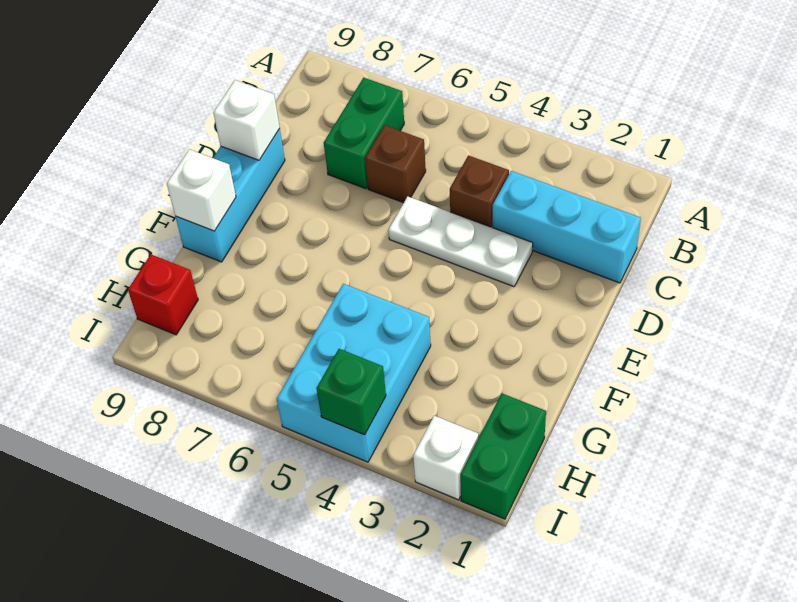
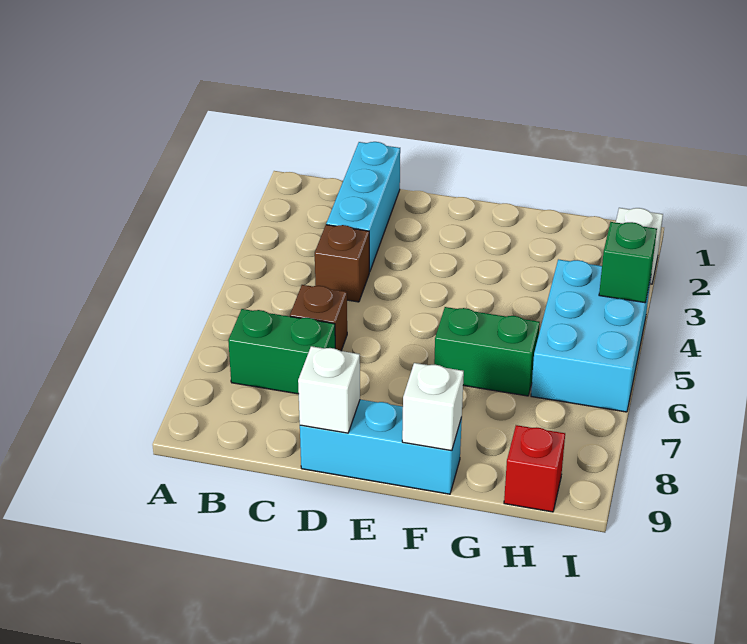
white plate D3:D5 level 1 -> none
cyan brick G4:I5 level 1 -> cyan brick H4:I6 level 1
green brick H1:I1 level 1 -> green brick F6:G6 level 1

